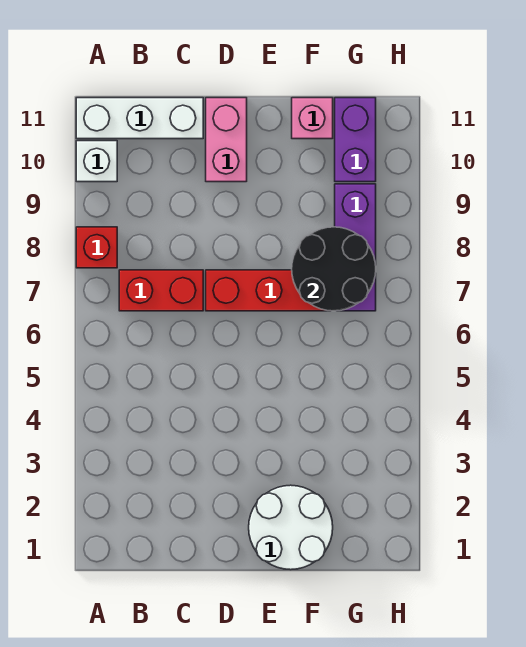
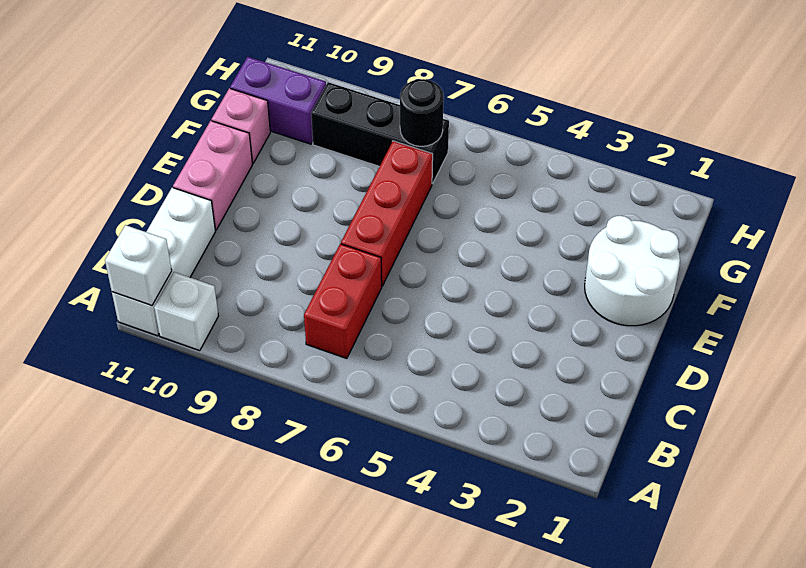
red brick A8 level 1 -> none
none -> white brick A11 level 2
pink brick D10:D11 level 1 -> pink brick D11:E11 level 1
black round brick F7:G8 level 2 -> black round brick G7 level 2
purple brick G7:G9 level 1 -> black brick G7:G9 level 1

